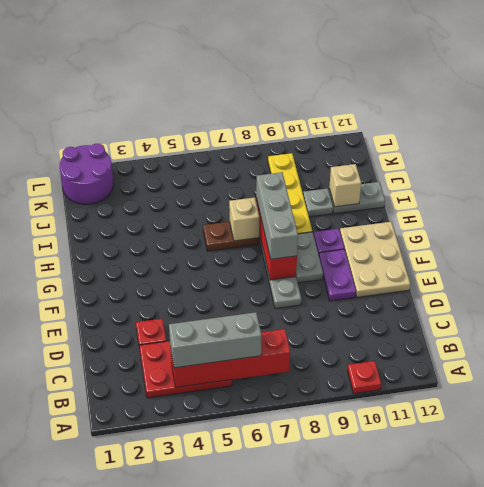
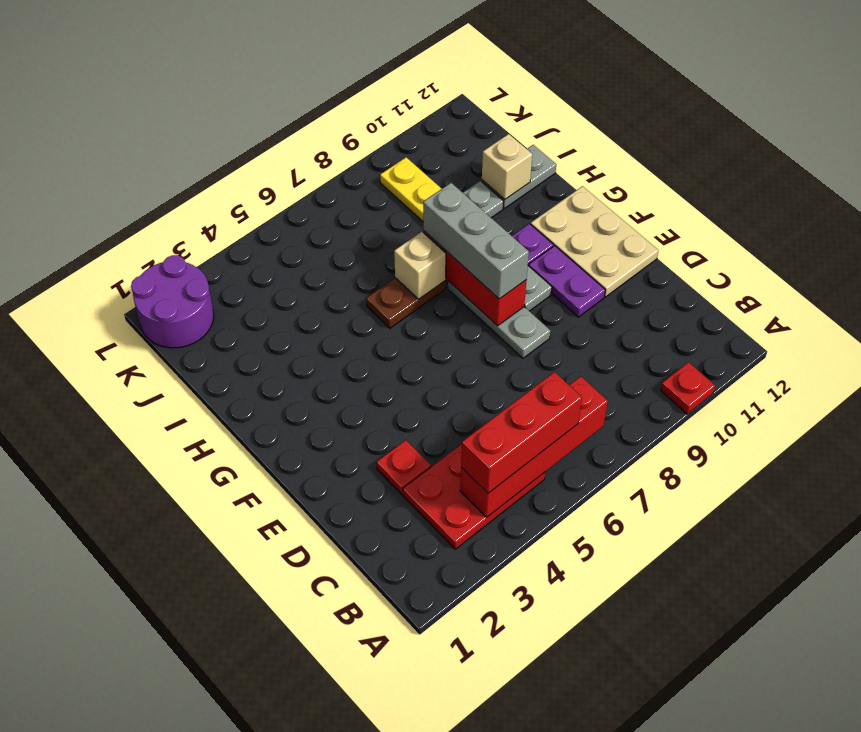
grey brick B4:B6 level 3 -> red brick B4:B6 level 3

